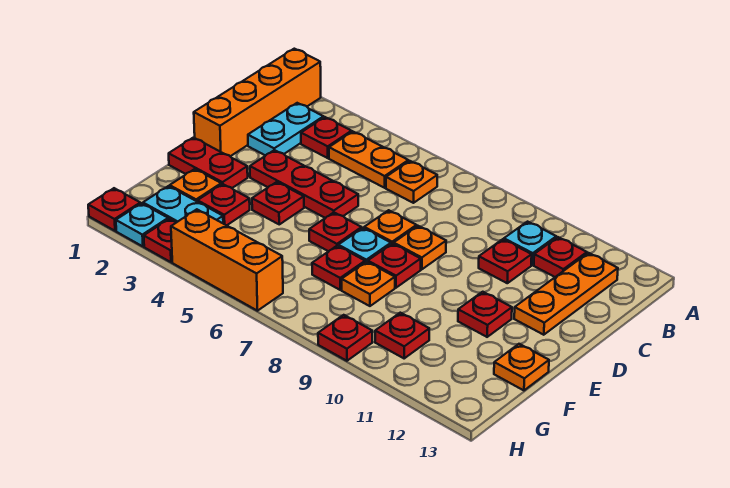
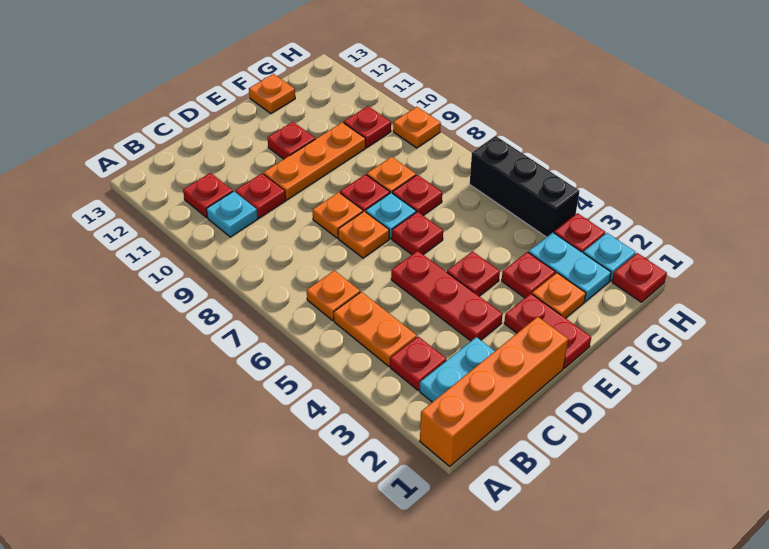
orange plate B12:D12 level 1 -> orange plate D10:F10 level 1
orange brick H4:H6 level 1 -> black brick H4:H6 level 1
red plate H9 level 1 -> orange plate H9 level 1

